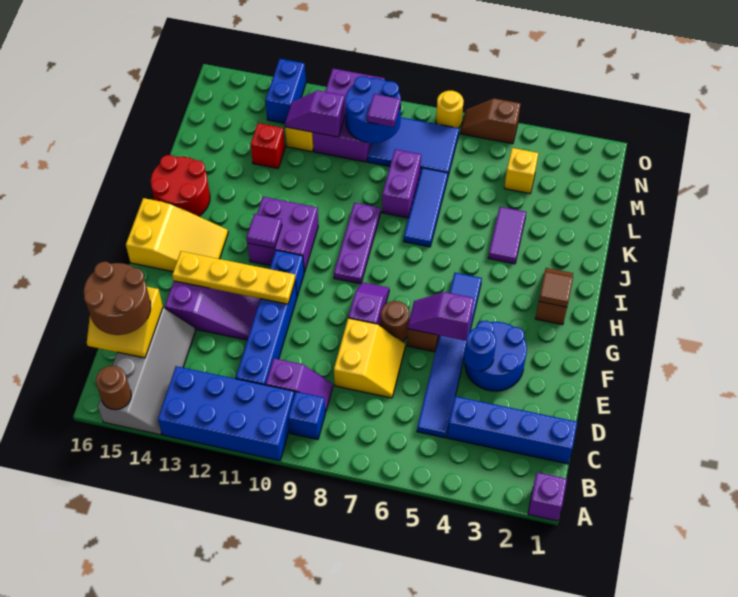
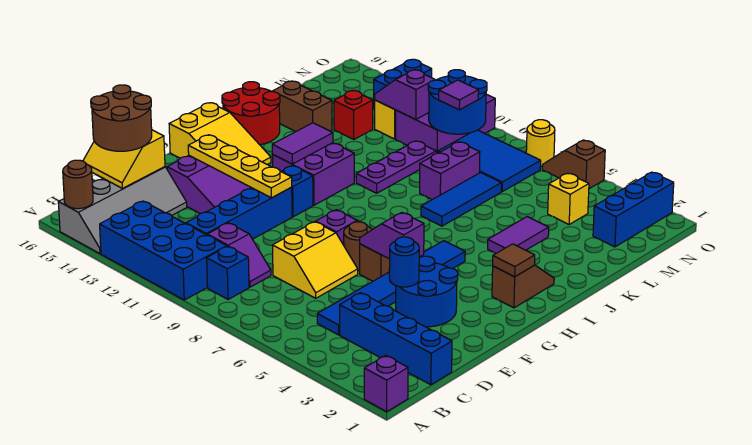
purple plate H9:J9 level 1 -> purple plate J10:L10 level 1
purple tile H12 level 2 -> purple tile H12:I12 level 2
none -> brown brick K14:K15 level 1
none -> blue brick M2:O2 level 1

